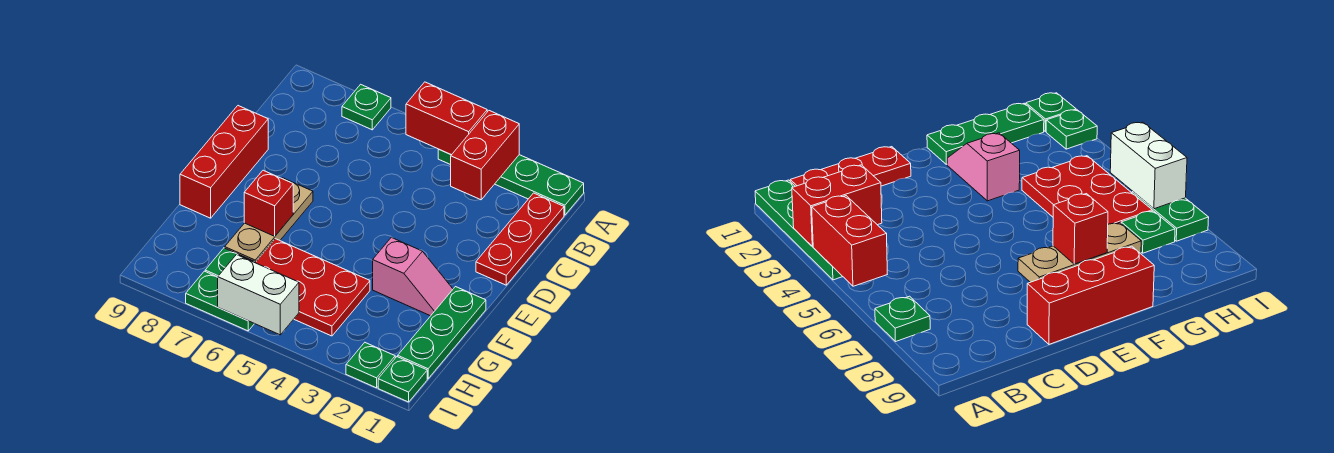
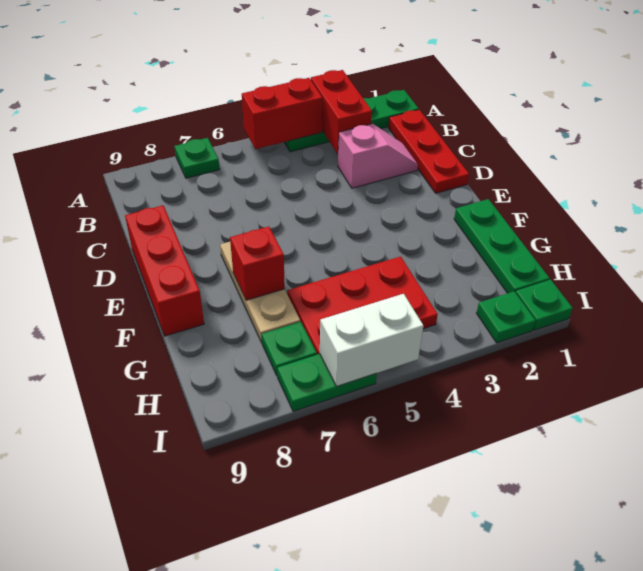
pink slope F2:F3 level 1 top 3 -> pink slope C2:C3 level 1 top 3

